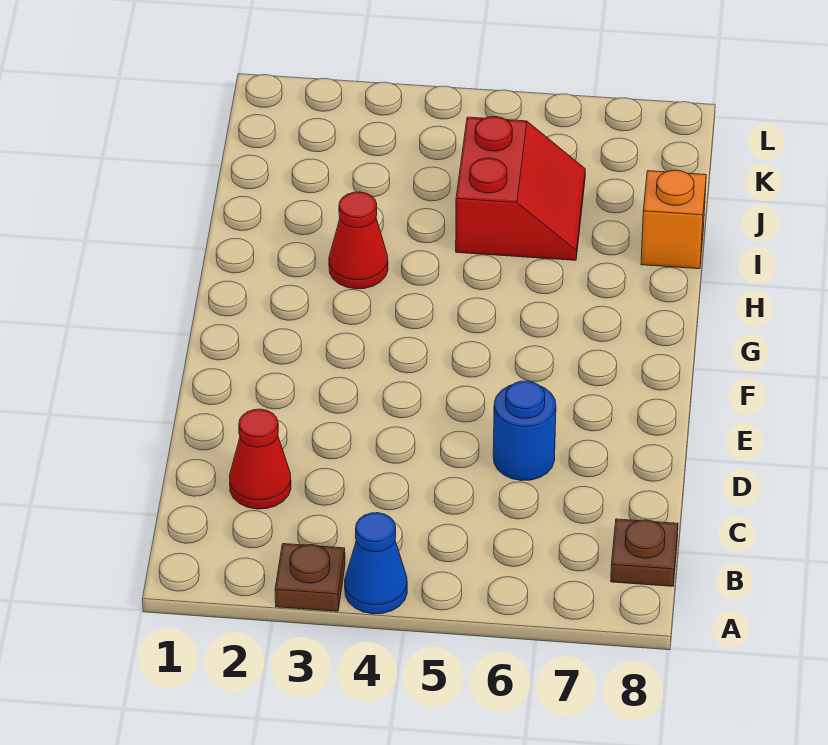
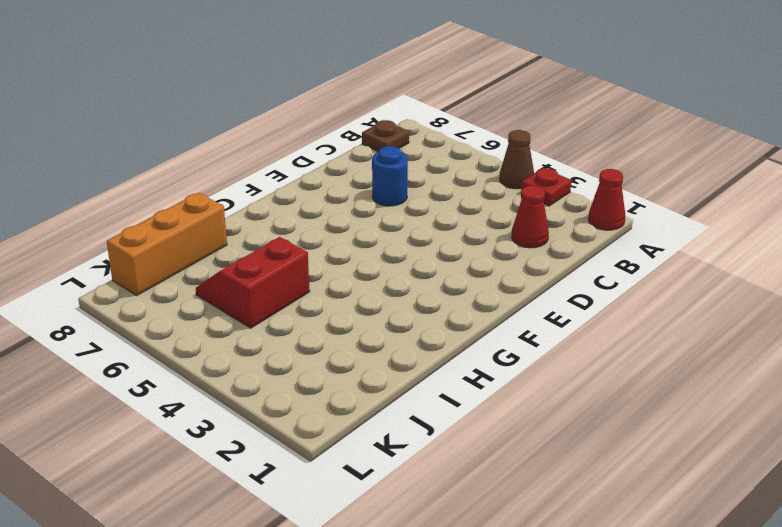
brown plate A3 level 1 -> red plate A3 level 1
blue cone A4 level 1 -> brown cone A4 level 1
red cone H3 level 1 -> red cone A1 level 1
orange brick I8 level 1 -> orange brick I8:K8 level 1

